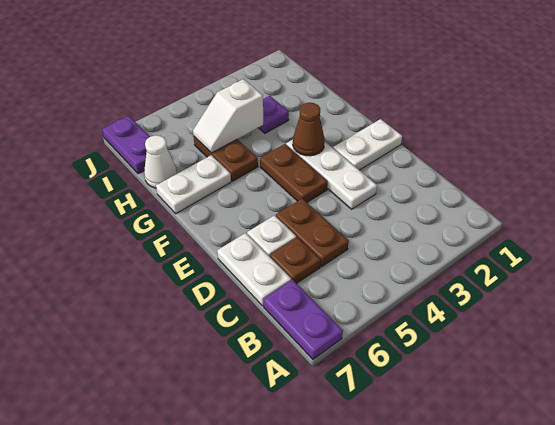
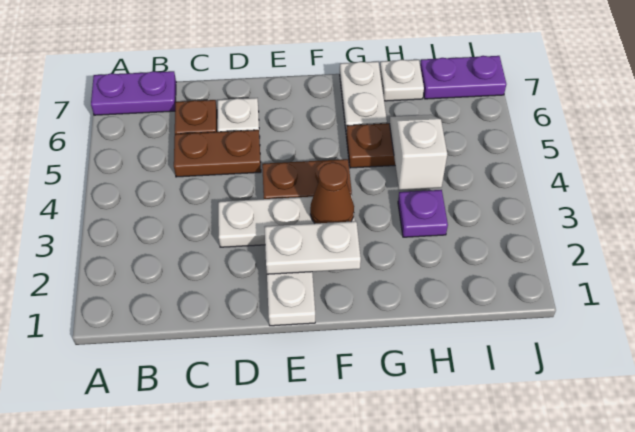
white plate C7:D7 level 1 -> white plate E2:F2 level 2
white cone H7 level 1 -> white plate H7 level 1

